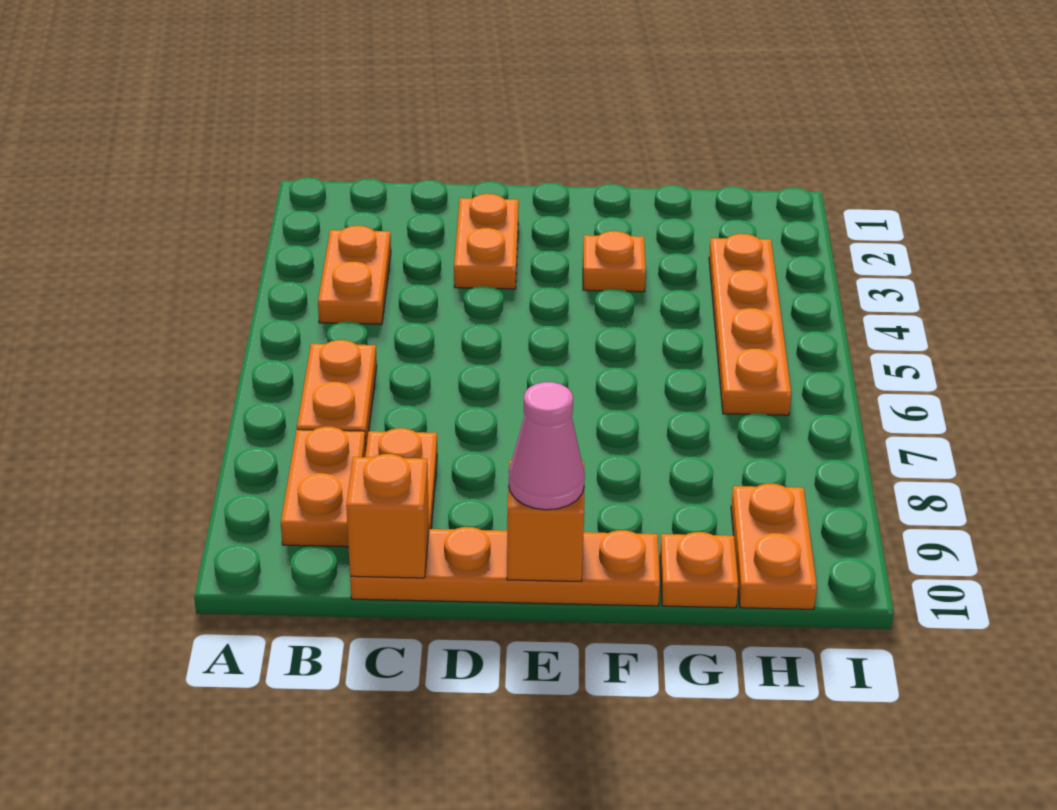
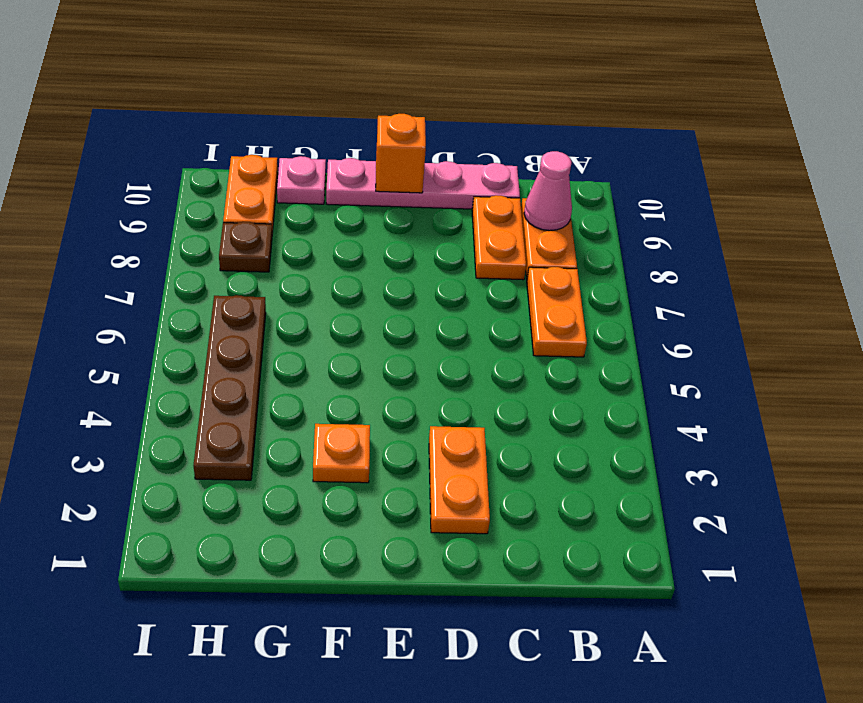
orange plate B3:B4 level 1 -> none
orange plate C10:F10 level 1 -> pink plate C10:F10 level 1
orange brick C10 level 2 -> none
pink cone E10 level 3 -> pink cone B9 level 2
orange plate G10 level 1 -> pink plate G10 level 1
orange plate H3:H6 level 1 -> brown plate H3:H6 level 1
none -> brown plate H8 level 1

